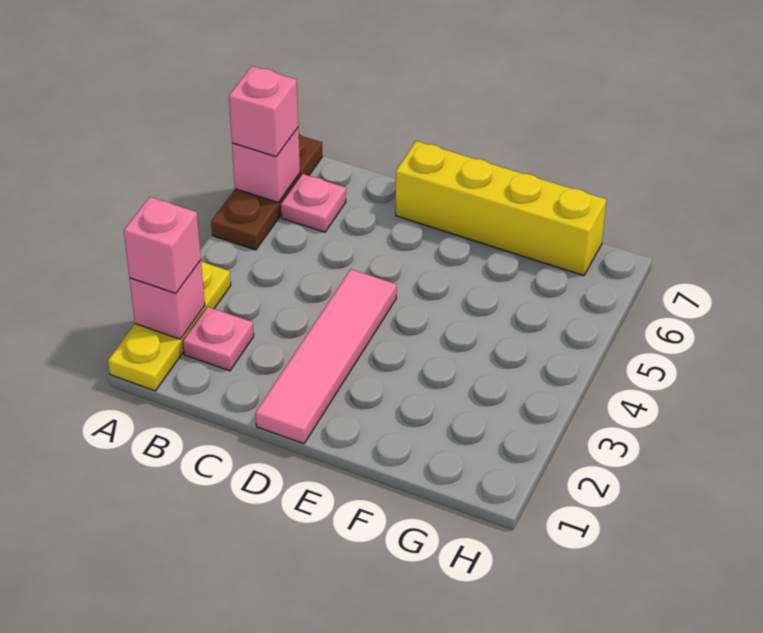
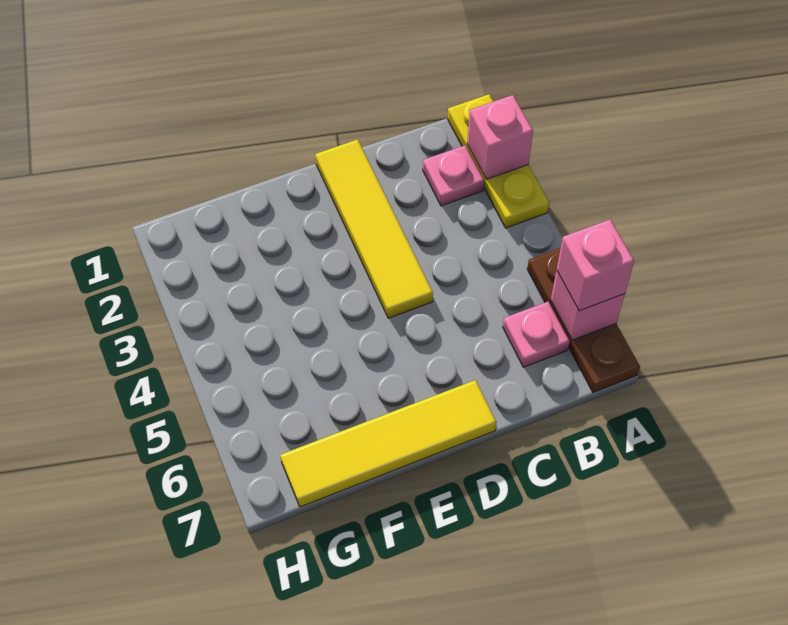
pink brick A2 level 3 -> none
pink tile D1:D4 level 1 -> yellow tile D1:D4 level 1
yellow brick D7:G7 level 1 -> yellow tile D7:G7 level 1

